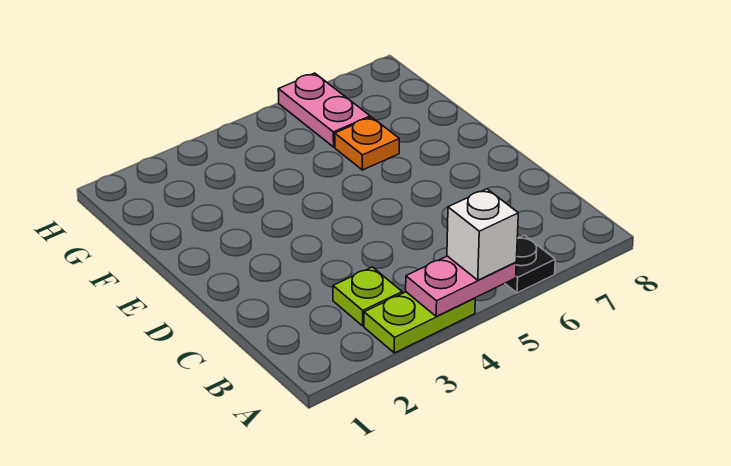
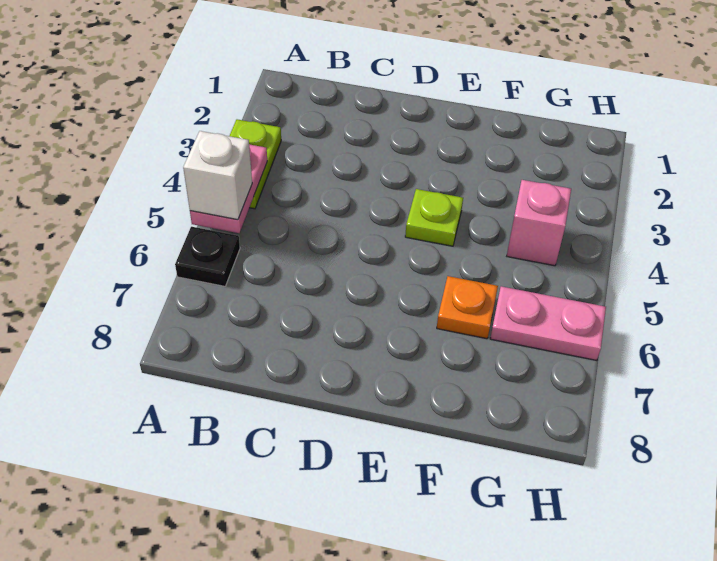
lime plate B3 level 1 -> lime plate E4 level 1
none -> pink brick G4 level 1

